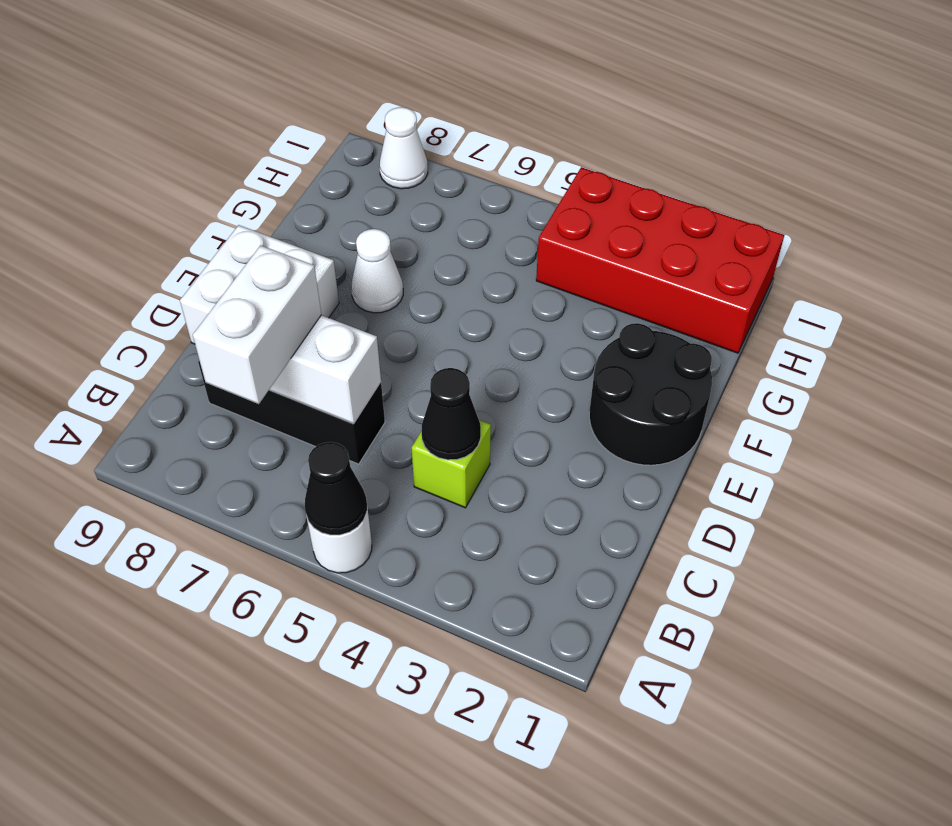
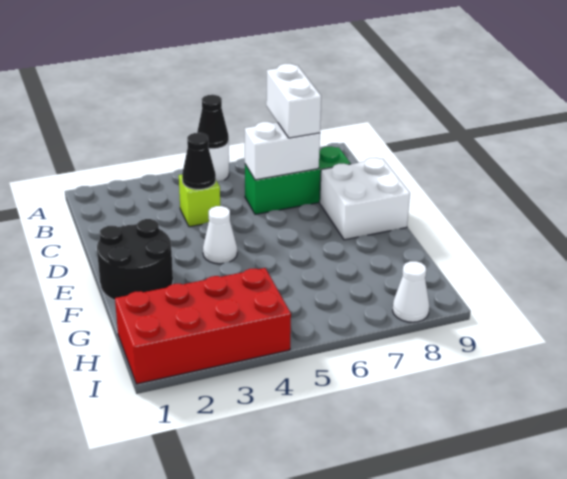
black brick C6:C8 level 1 -> green brick C6:C8 level 1
white cone F7 level 1 -> white cone E4 level 1

